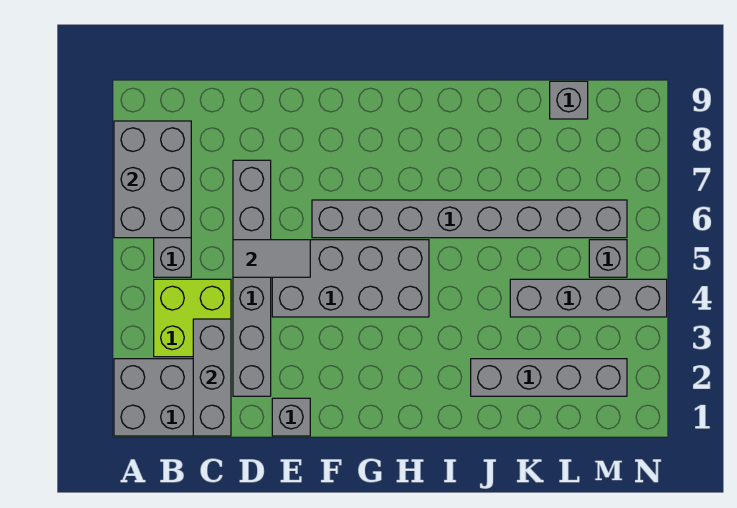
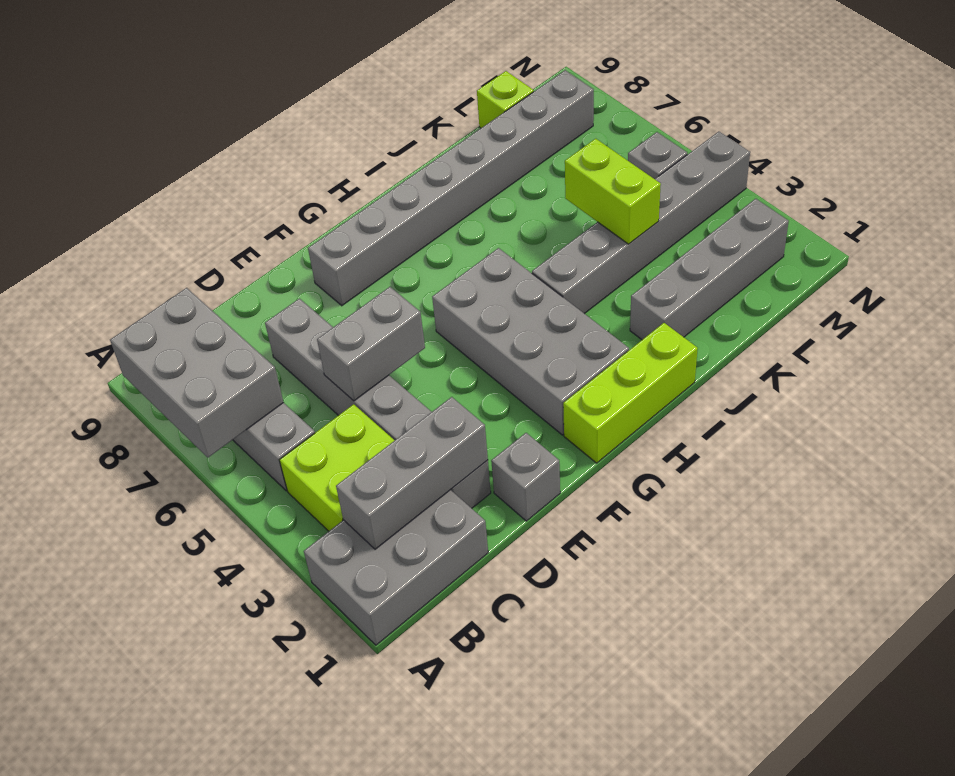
grey brick C1:C3 level 2 -> grey brick B2:D2 level 2
grey tile D5:E5 level 2 -> grey brick D5:E5 level 2
grey brick E4:H5 level 1 -> grey brick G2:H5 level 1
grey brick F6:M6 level 1 -> grey brick F8:M8 level 1
none -> lime brick G1:I1 level 1
grey brick K4:N4 level 1 -> grey brick I4:N4 level 1
none -> lime brick K4:K5 level 2
grey brick L9 level 1 -> lime brick L9 level 1

